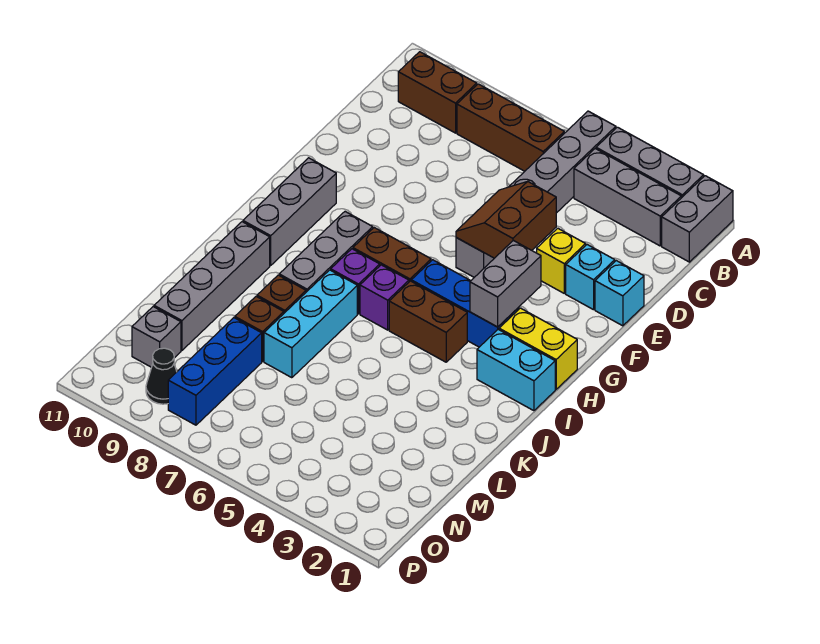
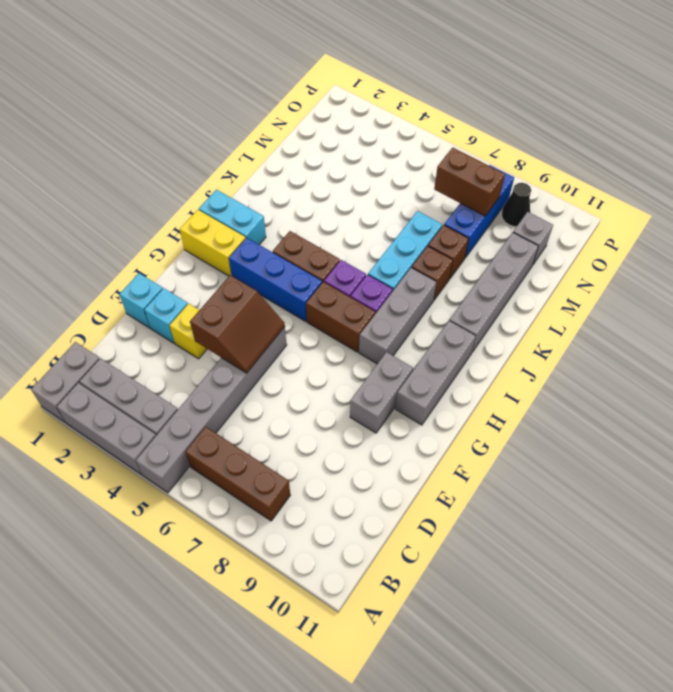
brown brick B9:B10 level 1 -> brown brick N7:N8 level 2
grey brick G3:H3 level 2 -> grey brick F9:G9 level 1

